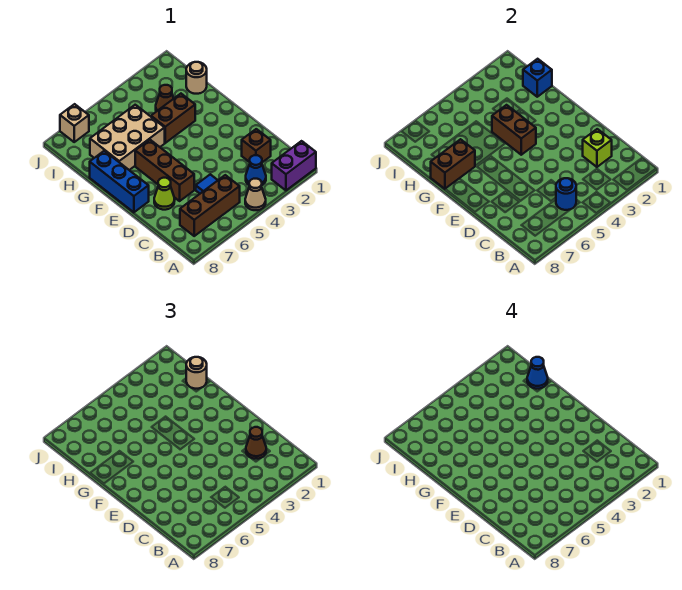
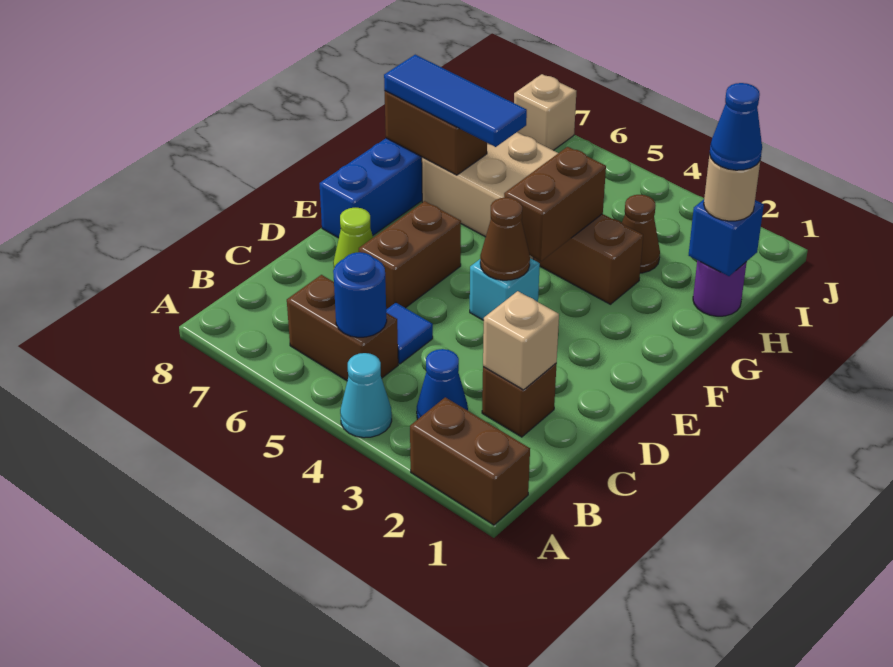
purple brick A1:A2 level 1 -> brown brick A1:A2 level 1
tan cone A4 level 1 -> cyan cone A4 level 1
brown brick B5:B7 level 1 -> brown brick B5:B6 level 1
lime brick C2 level 2 -> tan brick C2 level 2
brown cone C2 level 3 -> brown cone E4 level 2
brown brick D6:F6 level 1 -> brown brick D6:E6 level 1
none -> cyan brick E4 level 1
none -> blue tile G6:G8 level 3
tan round brick H1 level 1 -> purple round brick H1 level 1

